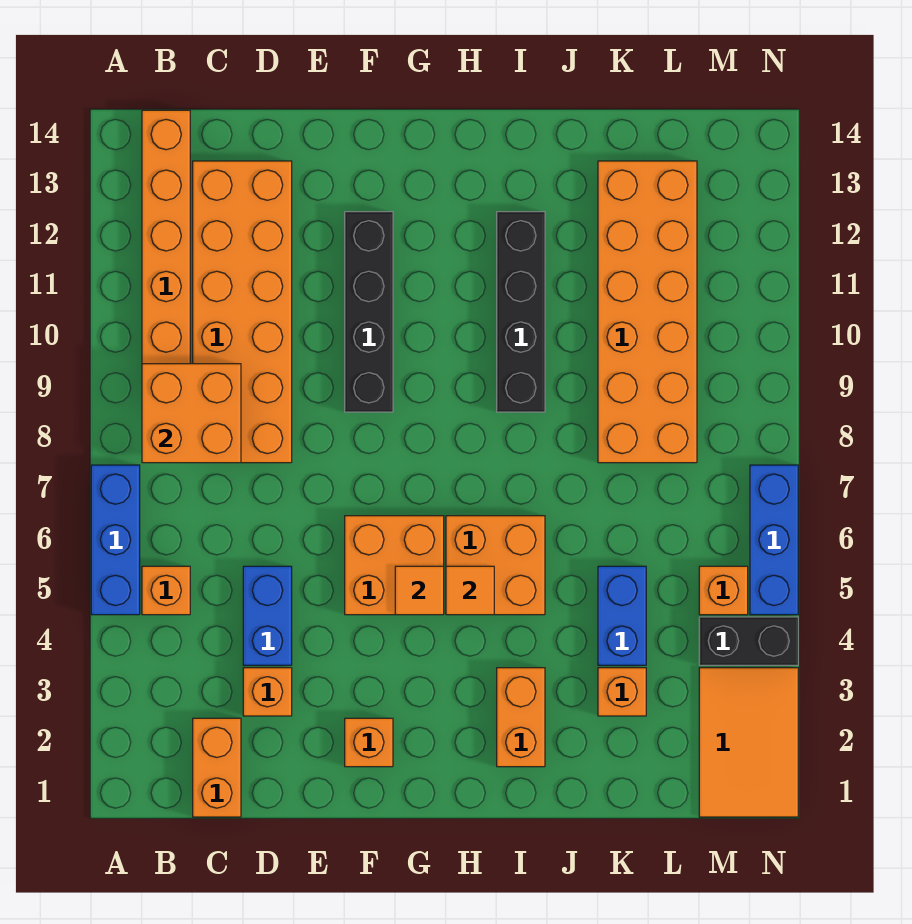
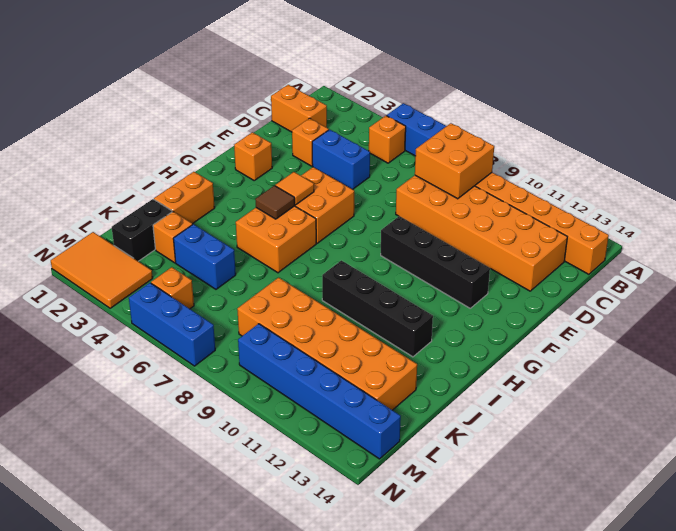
orange tile H5 level 2 -> brown tile H5 level 2
orange brick I2:I3 level 1 -> orange brick I2:J2 level 1
black brick M4:N4 level 1 -> black brick K2:L2 level 1
none -> blue brick M9:M14 level 1

